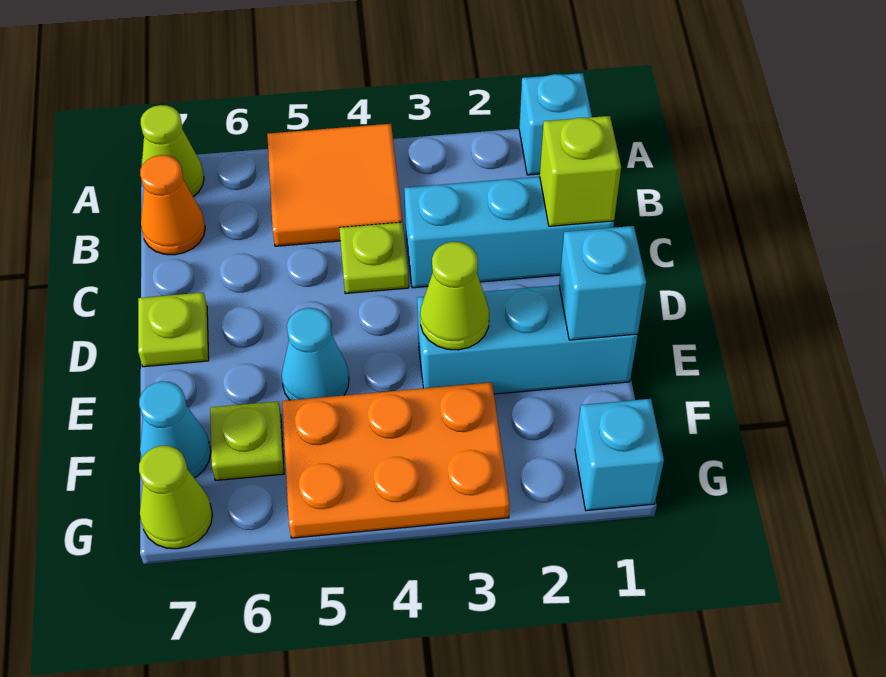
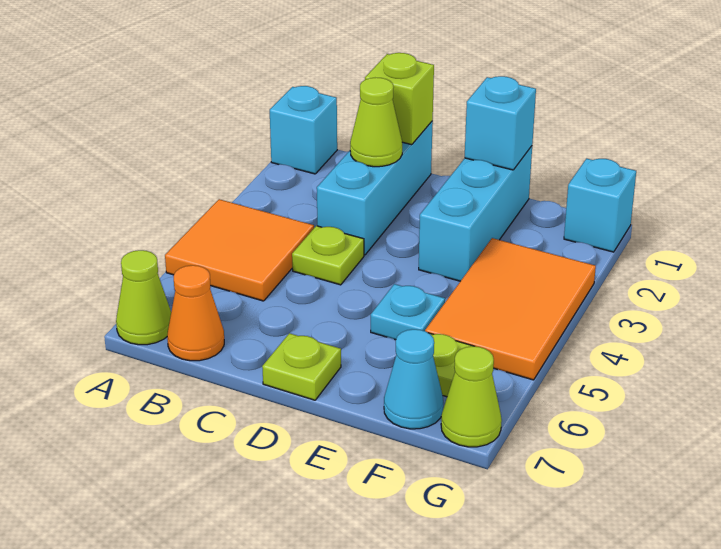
lime cone E3 level 2 -> lime cone C2 level 2
cyan cone E5 level 1 -> cyan plate E5 level 1
orange plate F3:G5 level 1 -> orange tile F3:G5 level 1

